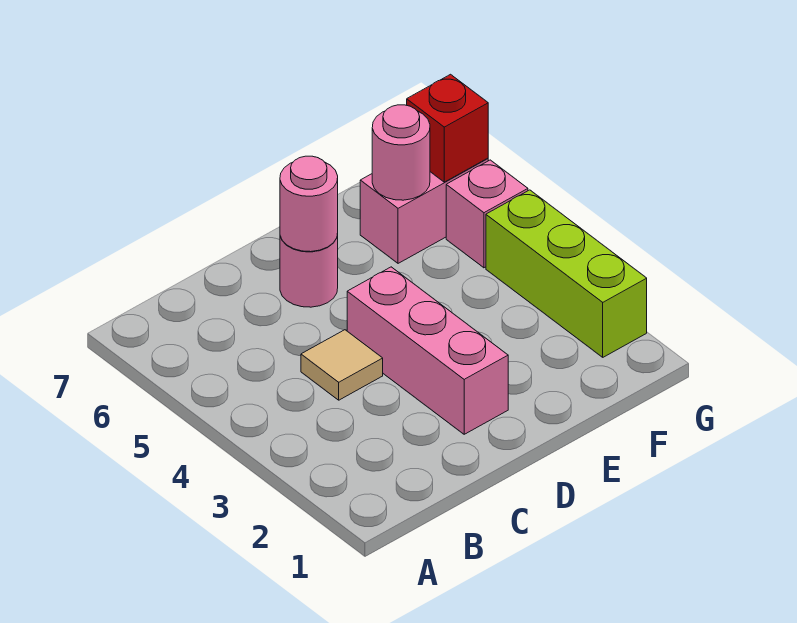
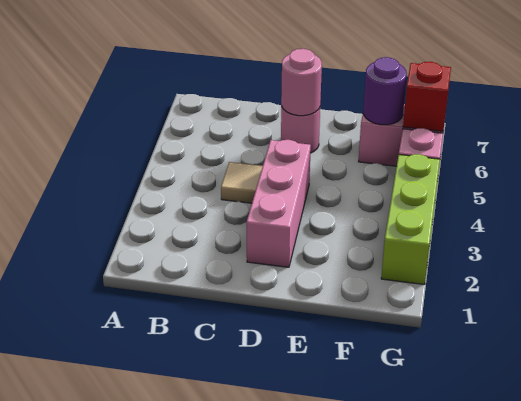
pink round brick F6 level 2 -> purple round brick F6 level 2

